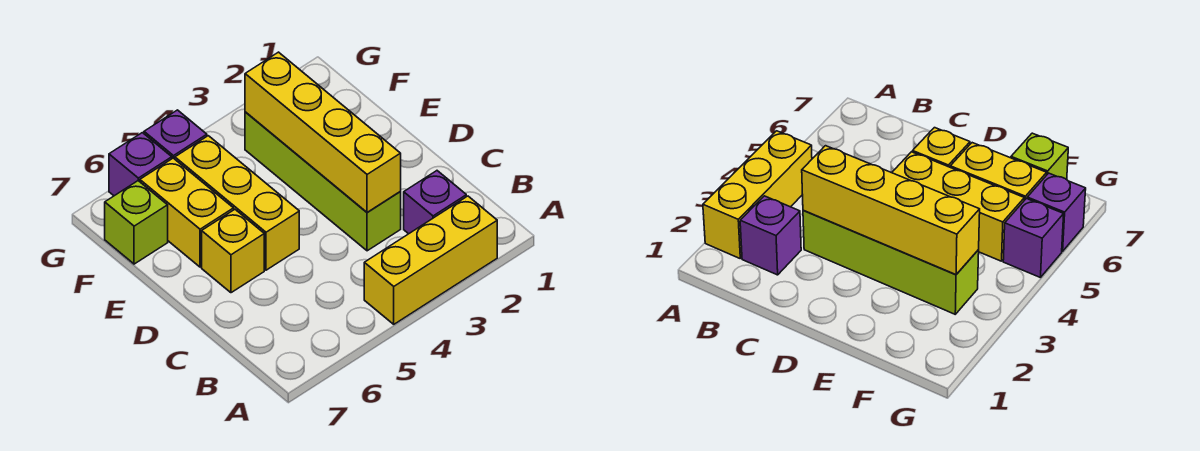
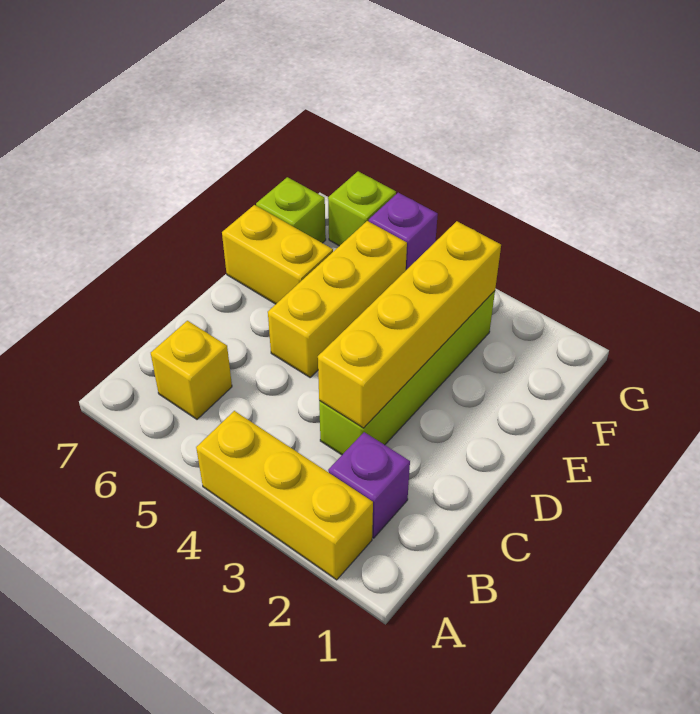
yellow brick D6 level 1 -> yellow brick B6 level 1
yellow brick E6:F6 level 1 -> yellow brick E6:E7 level 1
purple brick G6 level 1 -> lime brick G6 level 1

